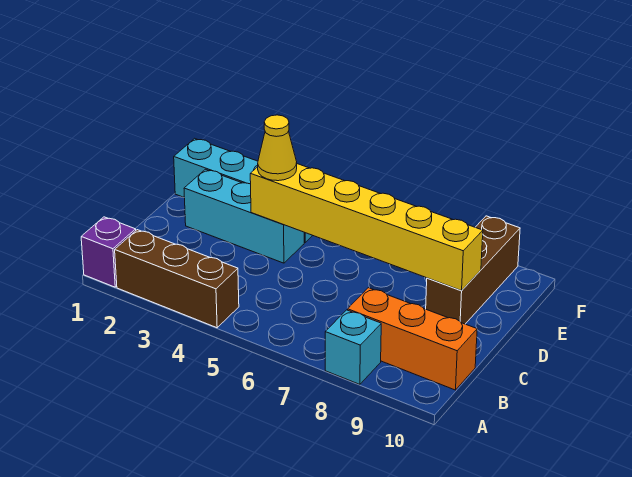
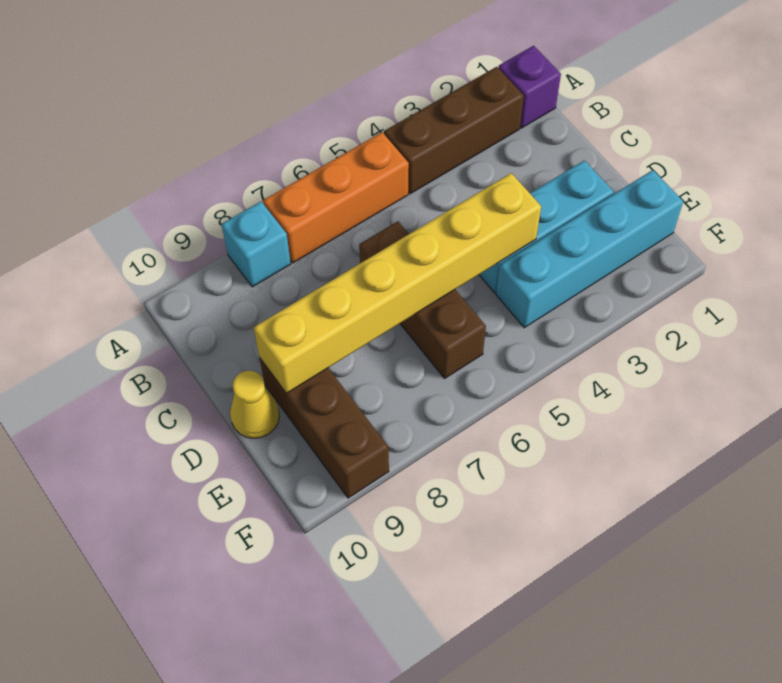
orange brick B8:B10 level 1 -> orange brick A5:A7 level 1
none -> brown brick C6:E6 level 1
yellow cone D4 level 3 -> yellow cone D10 level 1

